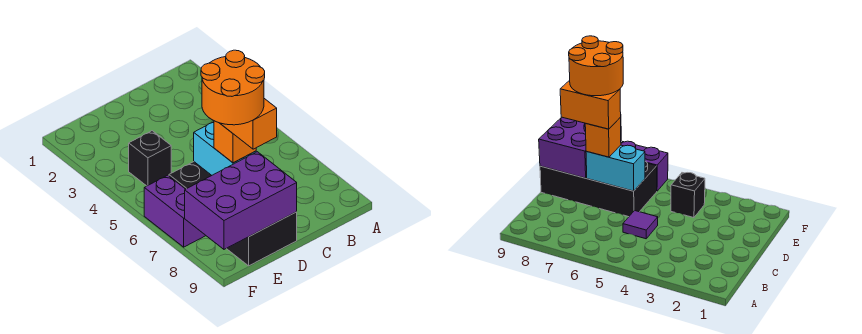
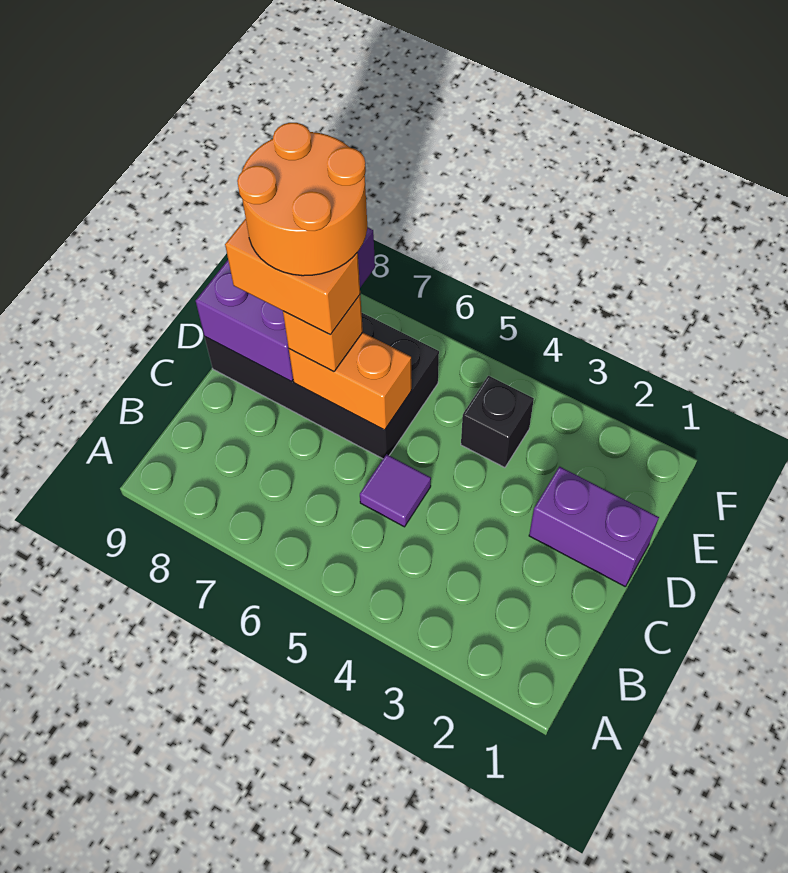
cyan brick D6:D7 level 2 -> orange brick D6:D7 level 2
purple brick F6:F7 level 1 -> purple brick D1:D2 level 1

